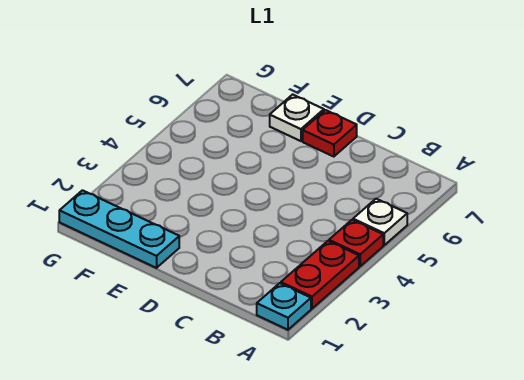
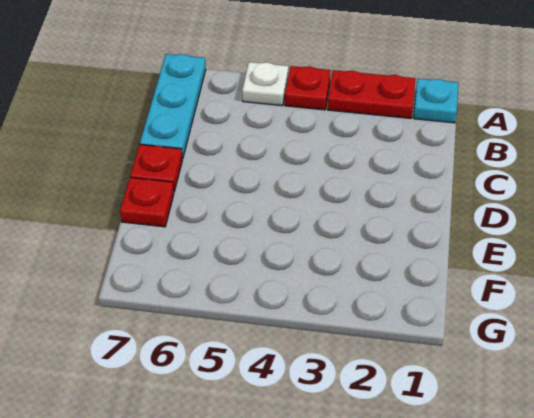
cyan plate E1:G1 level 1 -> cyan plate A7:C7 level 1
white plate E7 level 1 -> red plate E7 level 1

